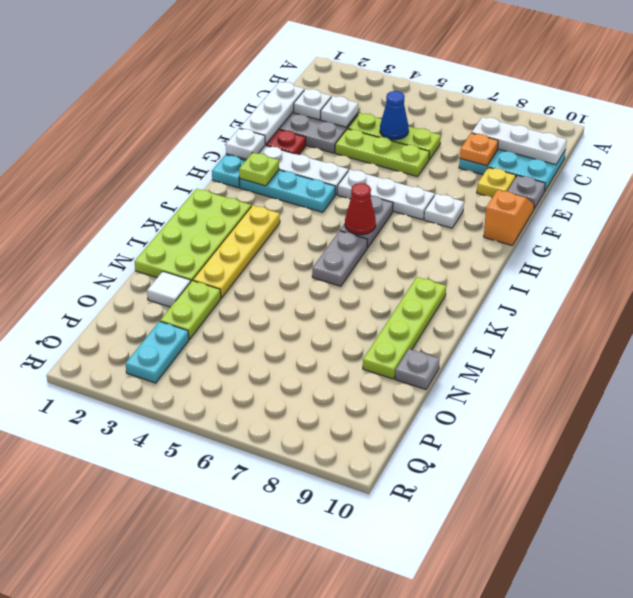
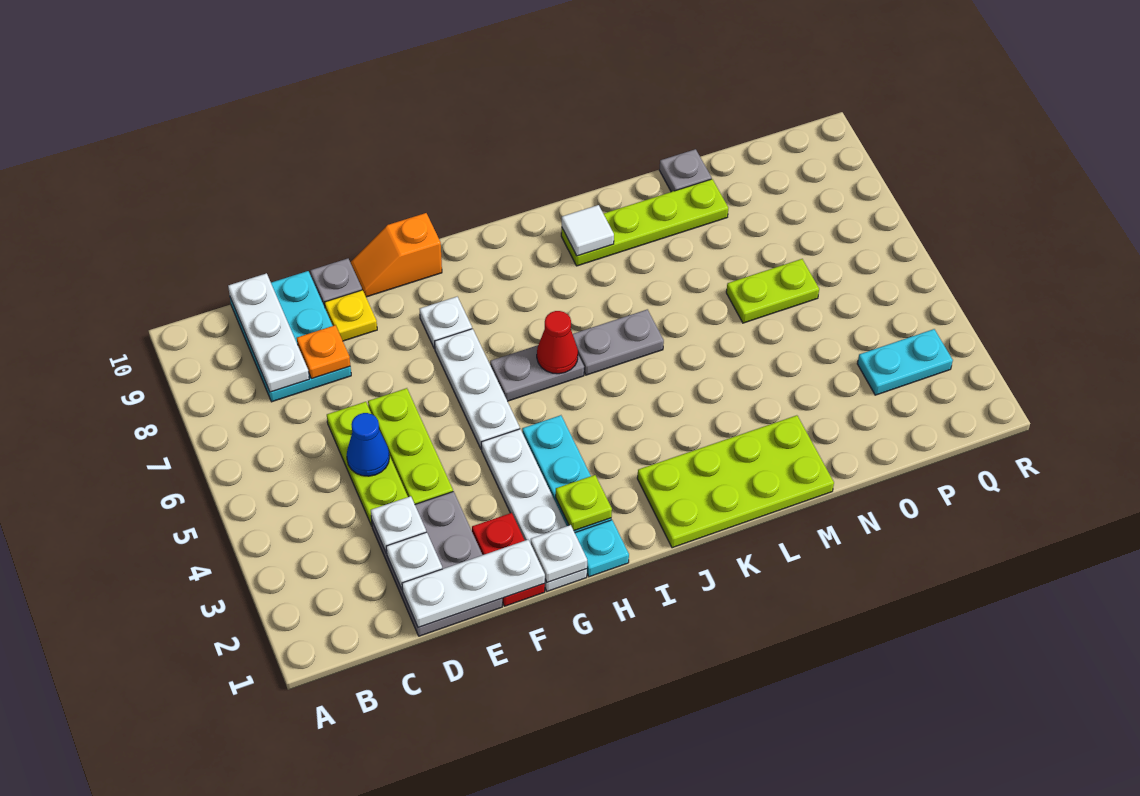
yellow plate J3:M3 level 1 -> none
white tile N2 level 1 -> white tile K9 level 2
lime plate N3:O3 level 1 -> lime plate N6:O6 level 1

